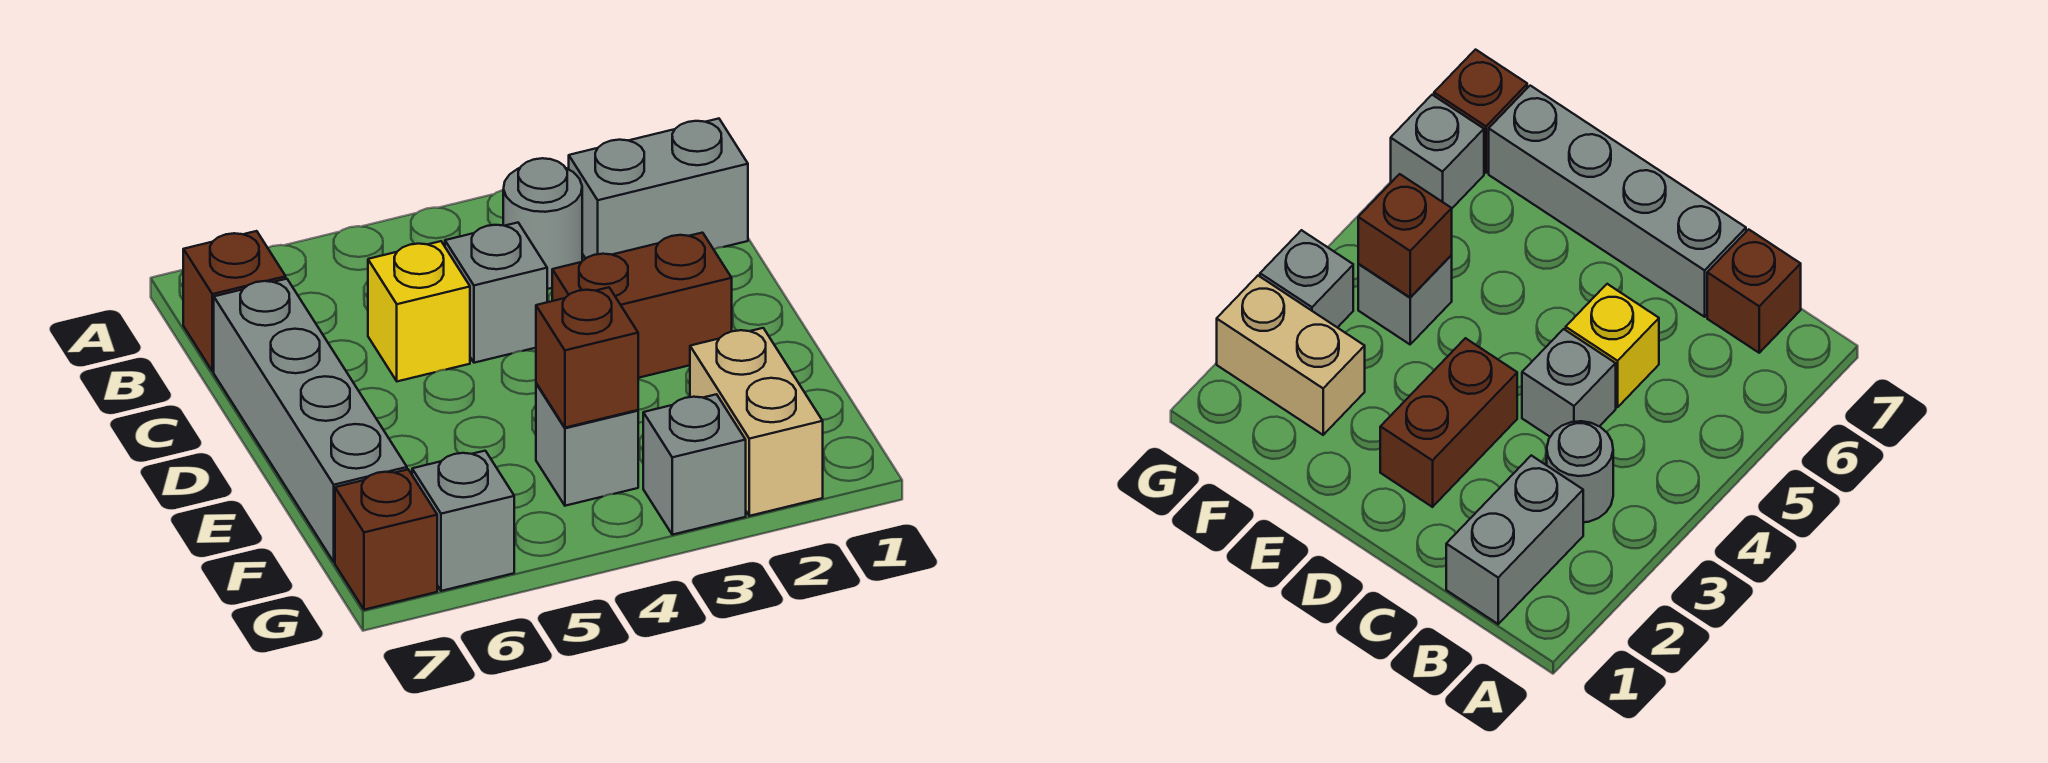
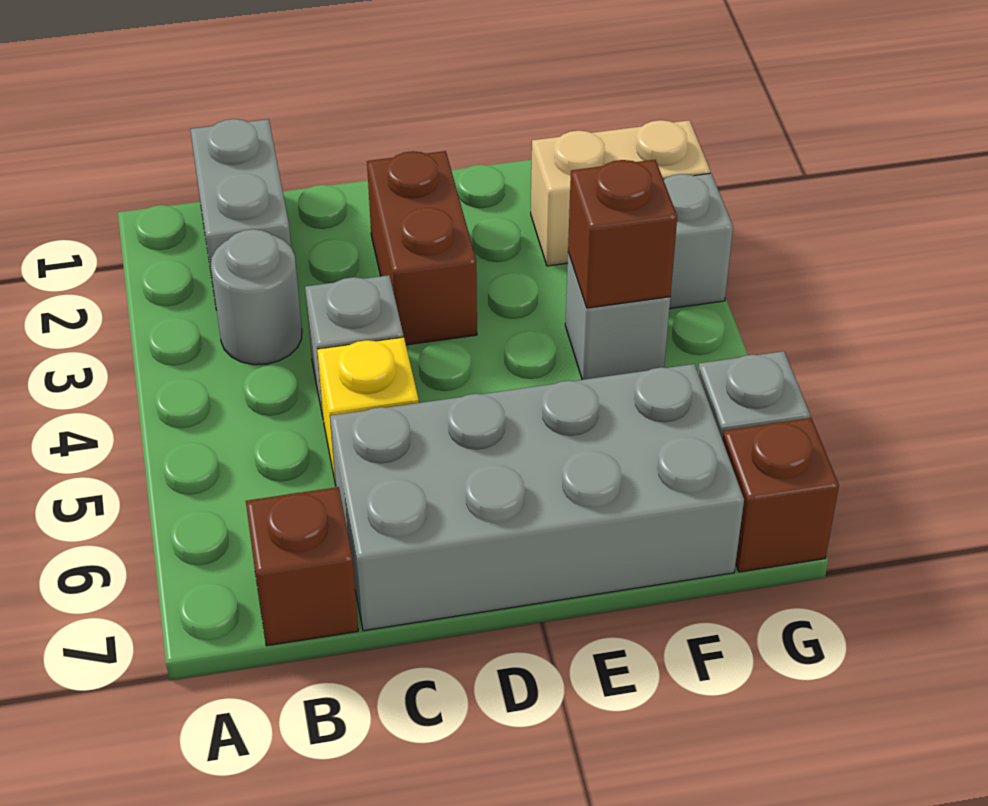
grey brick C7:F7 level 1 -> grey brick C6:F7 level 1

